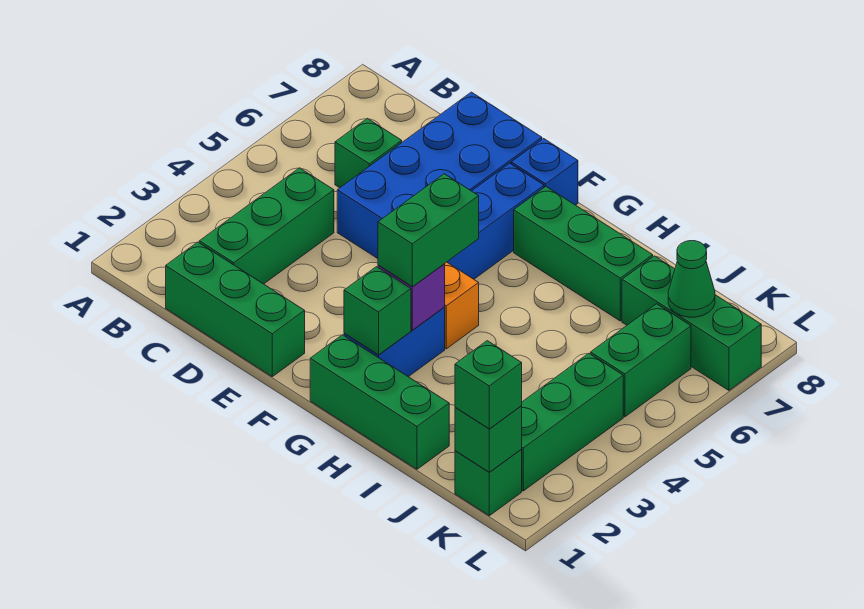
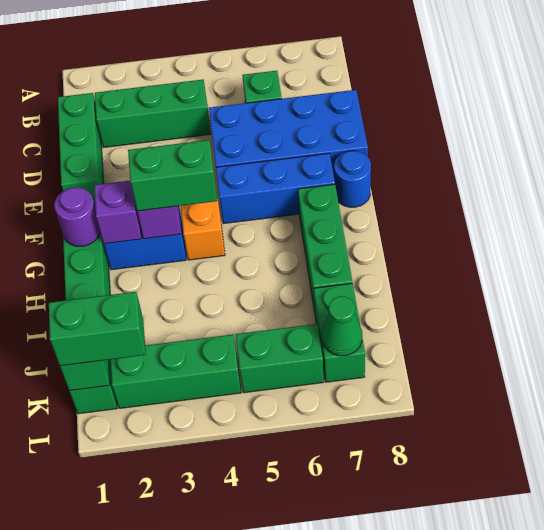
blue brick F8 level 1 -> blue round brick F8 level 1
none -> purple round brick G1 level 2
green brick G2 level 2 -> purple brick G2 level 2
green brick J7:L7 level 1 -> green brick J7:K7 level 1
green brick K1 level 3 -> green brick K1:K2 level 3

